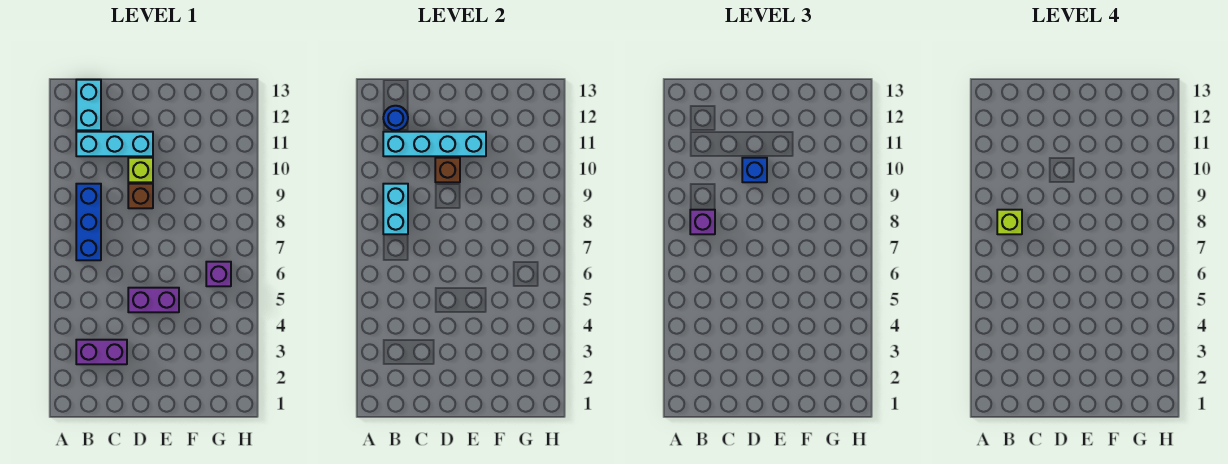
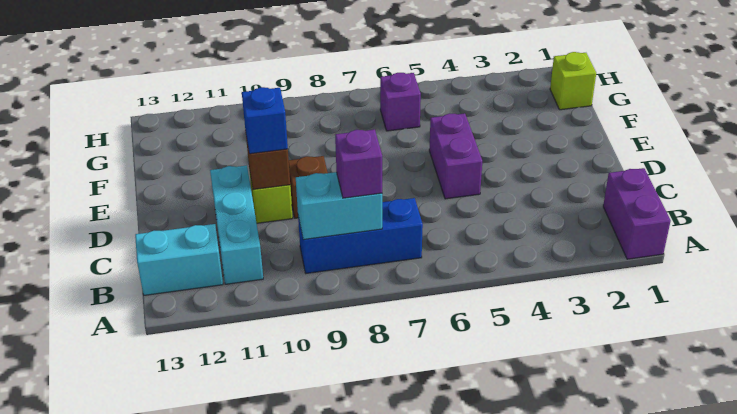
purple brick B3:C3 level 1 -> purple brick A1:B1 level 1
lime brick B8 level 4 -> lime brick G1 level 1
cyan brick B11:E11 level 2 -> none
blue round brick B12 level 2 -> none

